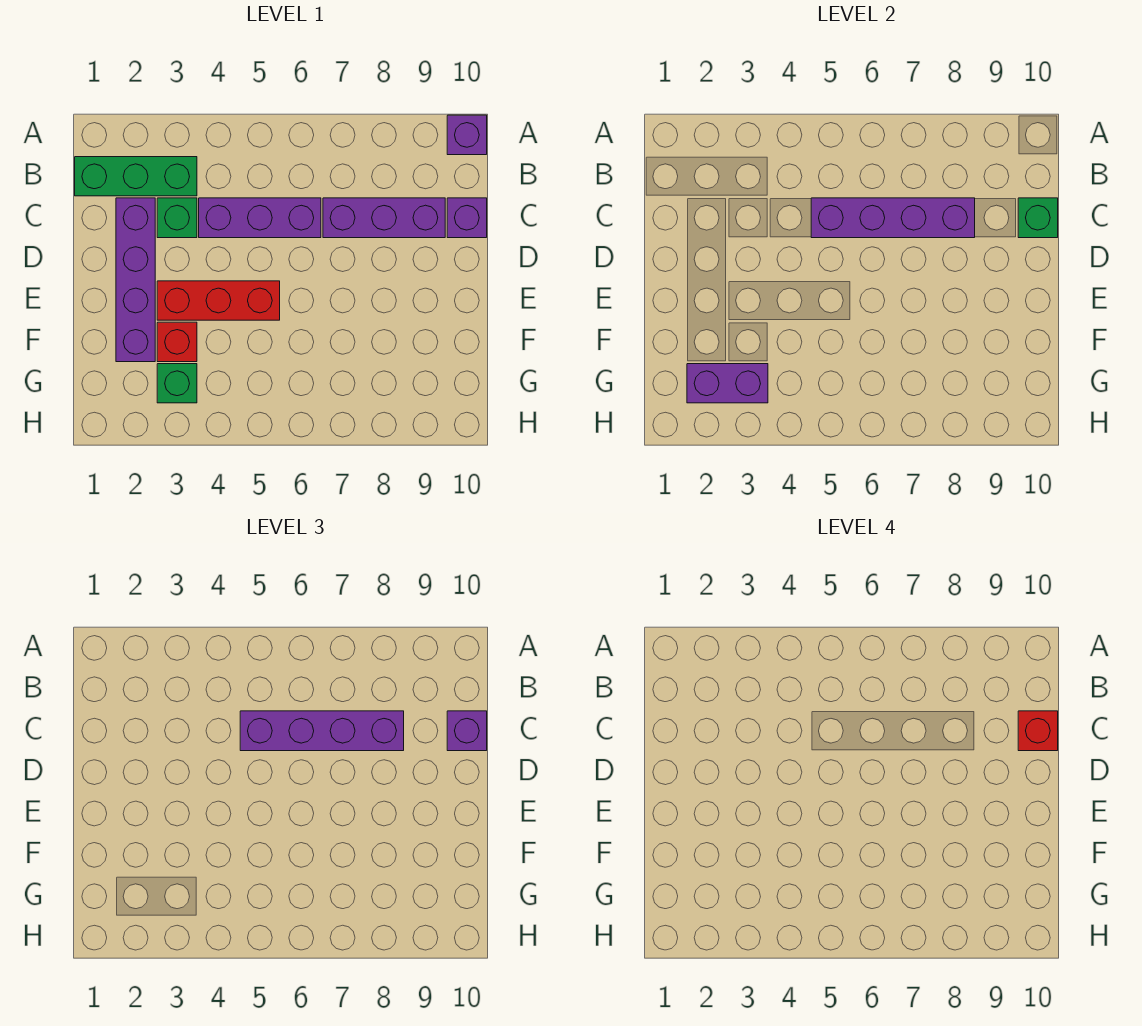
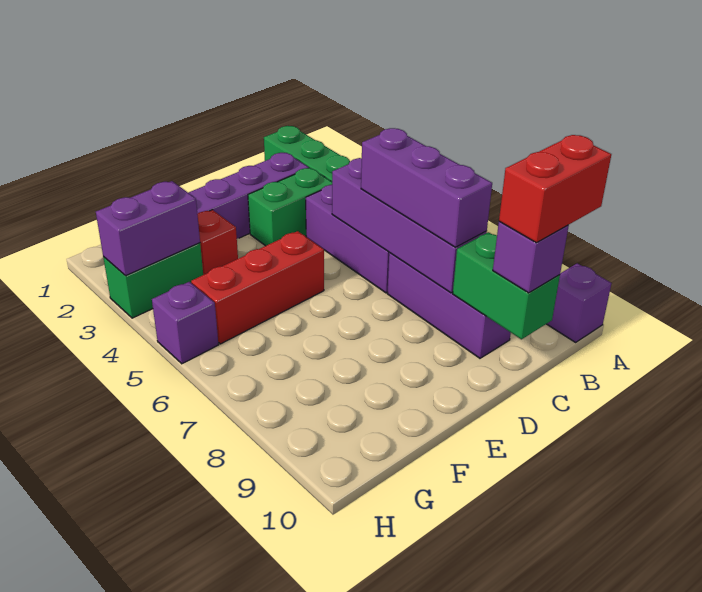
green brick C3 level 1 -> green brick C3:D3 level 1
purple brick C5:C8 level 3 -> purple brick C6:C8 level 3
purple brick C10 level 1 -> purple brick H5 level 1
green brick C10 level 2 -> green brick C9:C10 level 2
red brick C10 level 4 -> red brick B10:C10 level 4
red brick E3:E5 level 1 -> red brick E5:G5 level 1
purple brick G2:G3 level 2 -> purple brick G3:H3 level 2
green brick G3 level 1 -> green brick G3:H3 level 1

